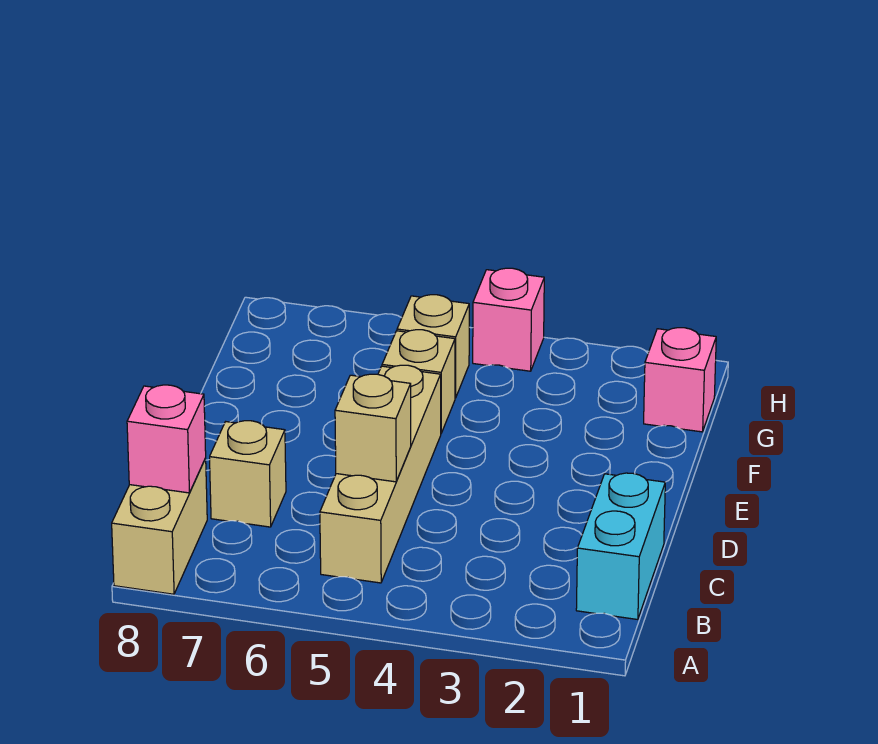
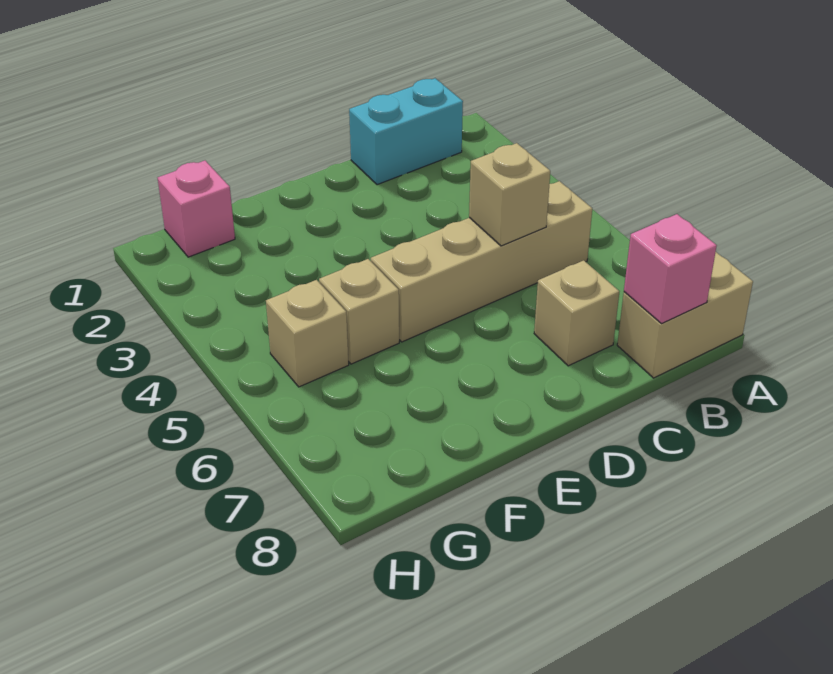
pink brick H4 level 1 -> none

